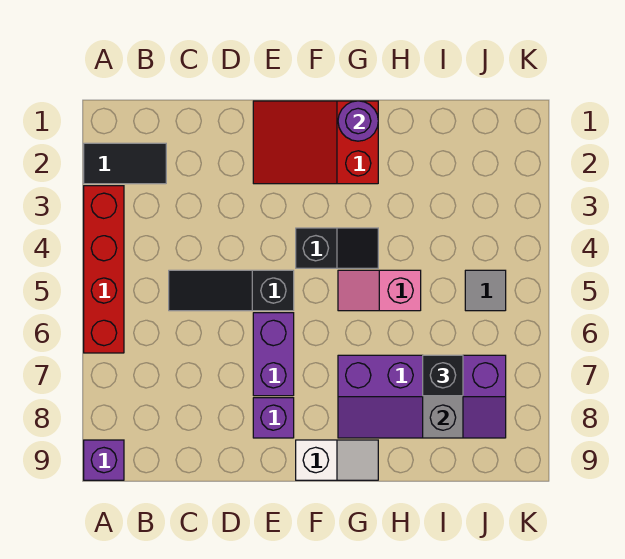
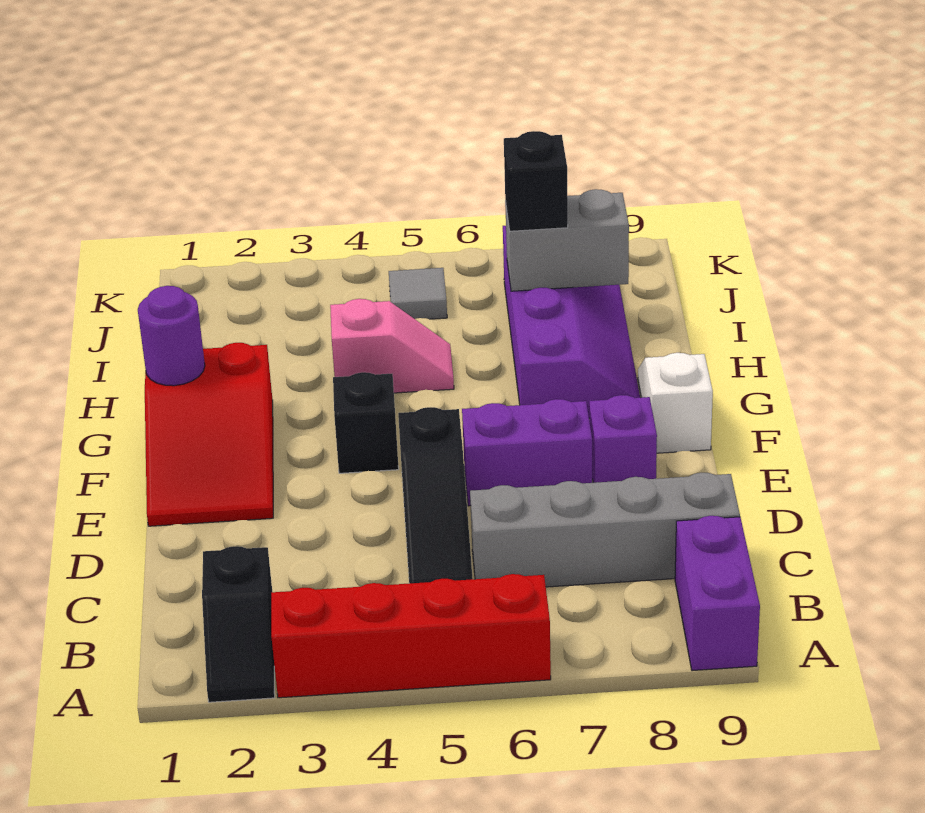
black tile A2:B2 level 1 -> black slope A2:B2 level 1 top B
purple brick A9 level 1 -> purple brick A9:B9 level 1
none -> grey brick C6:C9 level 1
pink slope G5:H5 level 1 top H -> pink slope H4:H5 level 1 top 4

